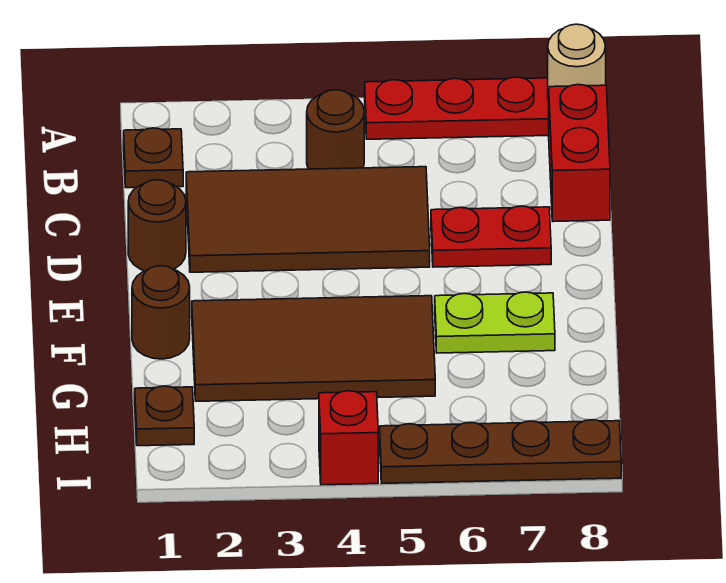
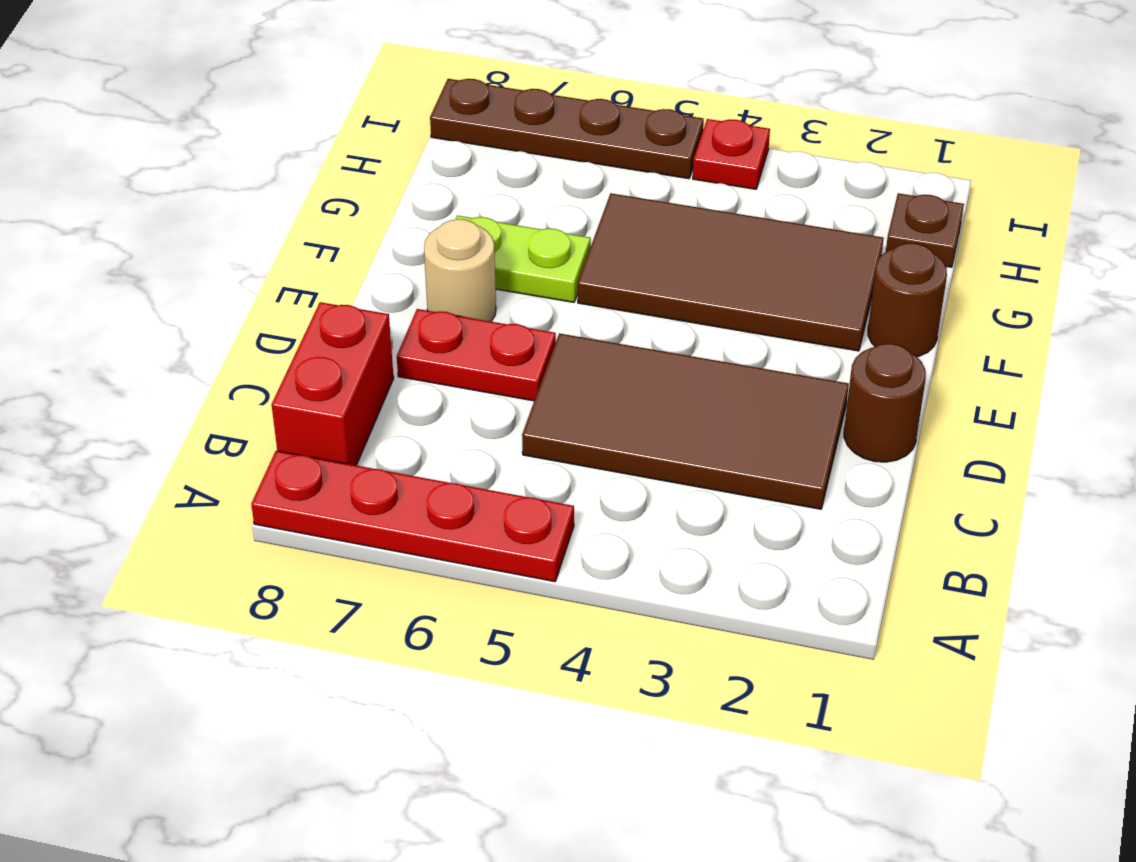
tan round brick A8 level 2 -> tan round brick E7 level 1
brown plate B1 level 1 -> none
brown round brick B4 level 1 -> none
red brick I4 level 1 -> red plate I4 level 1

